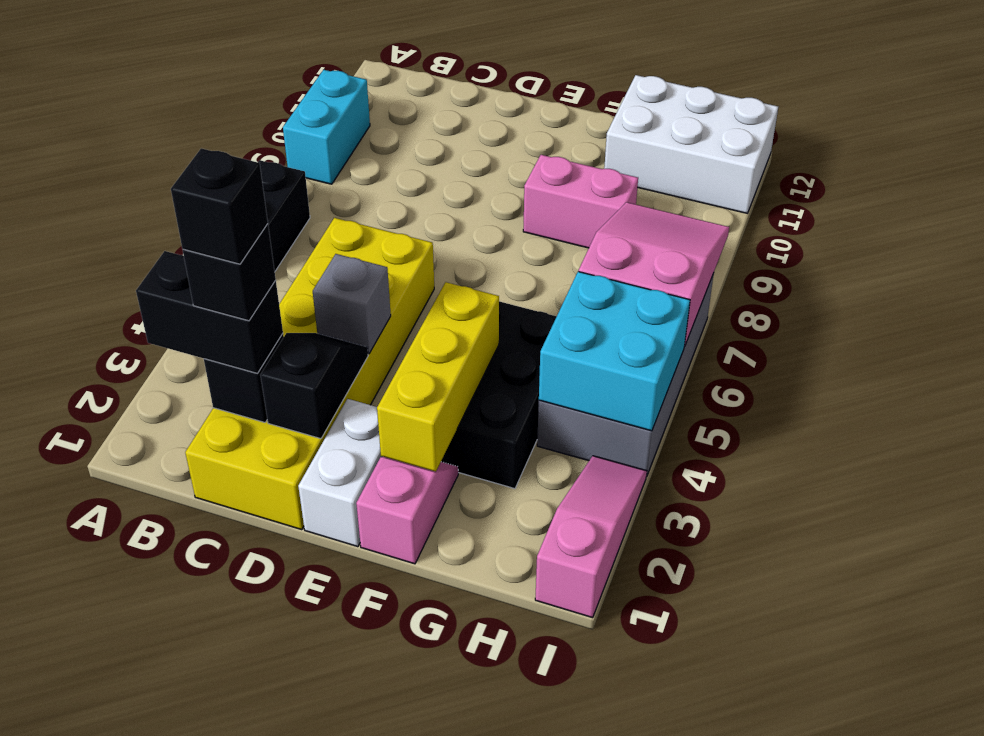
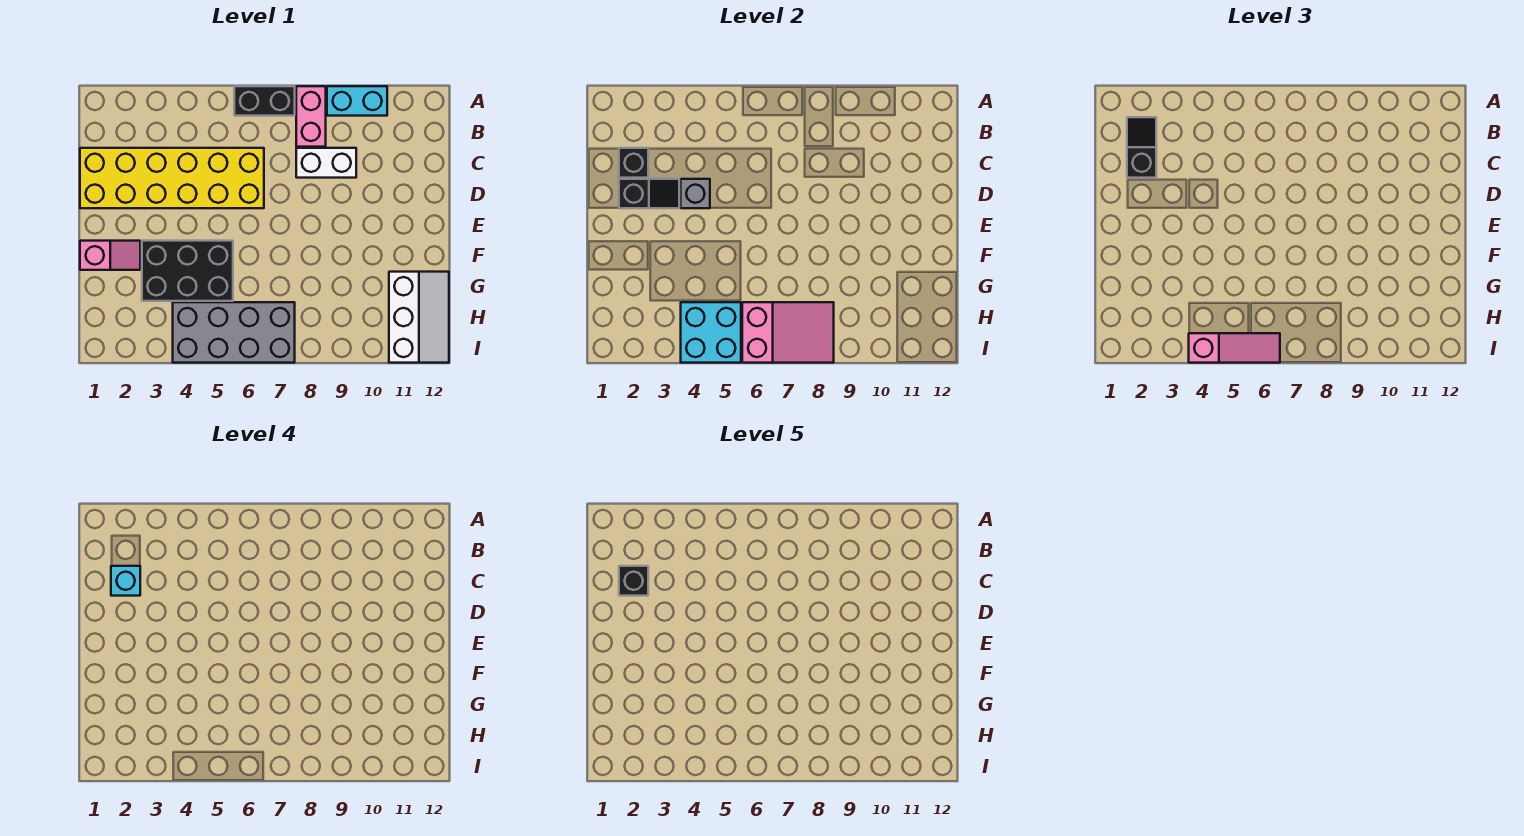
black brick B2:C2 level 3 -> black slope B2:C2 level 3 top C
black brick C2 level 4 -> cyan brick C2 level 4
white brick E1:E2 level 1 -> white brick C8:C9 level 1
yellow brick F2:F4 level 2 -> none
pink brick F9:G9 level 1 -> pink brick A8:B8 level 1
white brick G11:I12 level 1 -> white slope G11:I12 level 1 top 11
pink slope I1:I3 level 1 top 1 -> pink slope I4:I6 level 3 top 4

